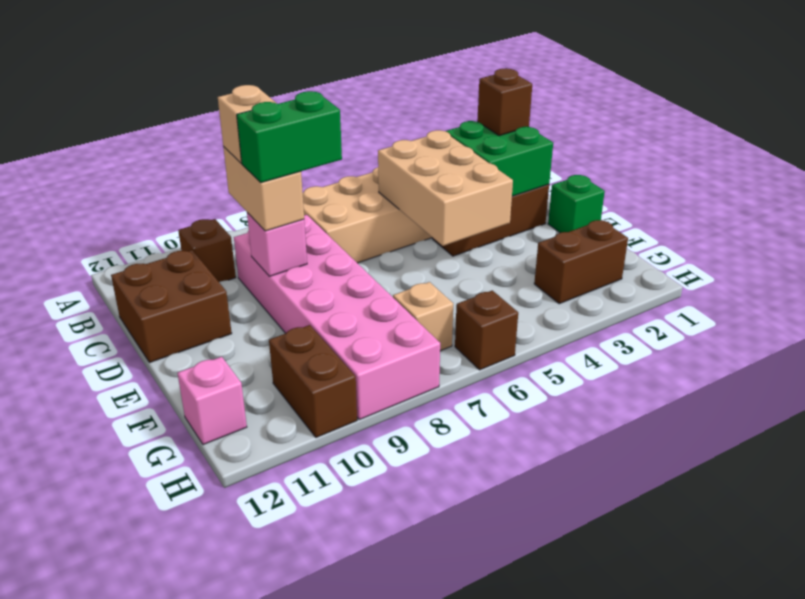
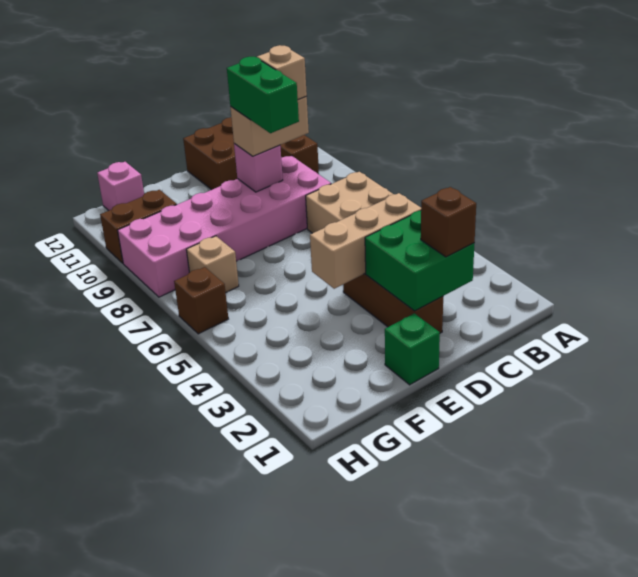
tan brick C4:E5 level 2 -> tan brick C4:E4 level 2
brown brick G2:G3 level 1 -> none

